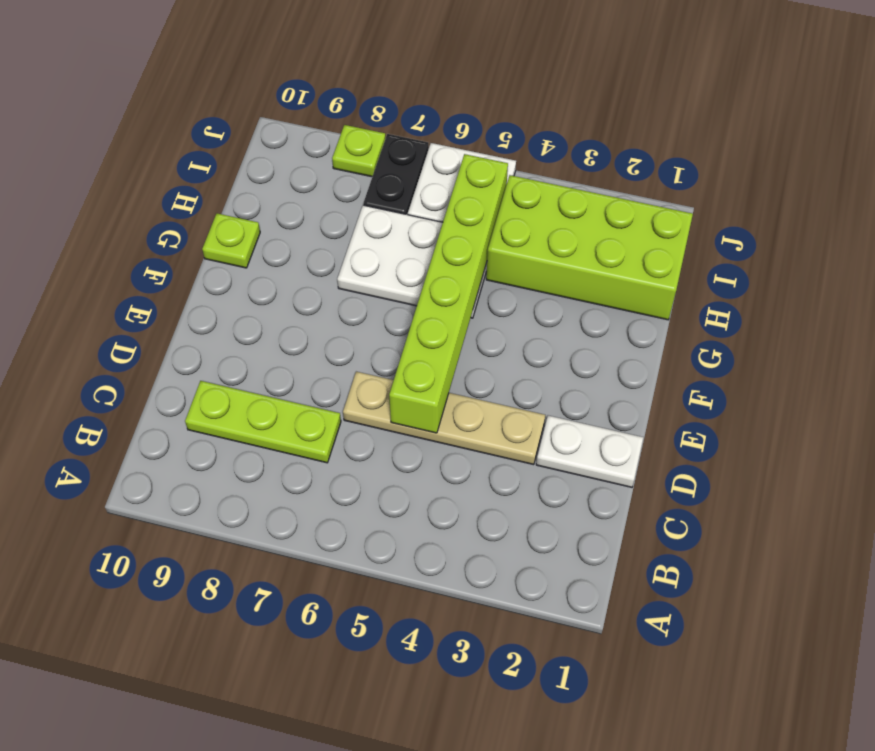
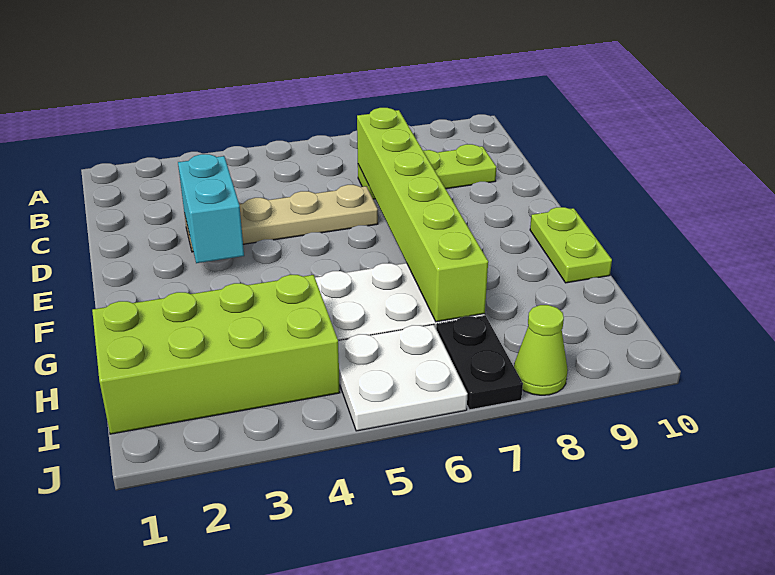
white plate D1:D2 level 1 -> none
none -> cyan brick D3:E3 level 2
lime brick D5:I5 level 2 -> lime brick C7:H7 level 2
lime plate G10 level 1 -> lime plate F10:G10 level 1
lime plate J8 level 1 -> lime cone J8 level 1

